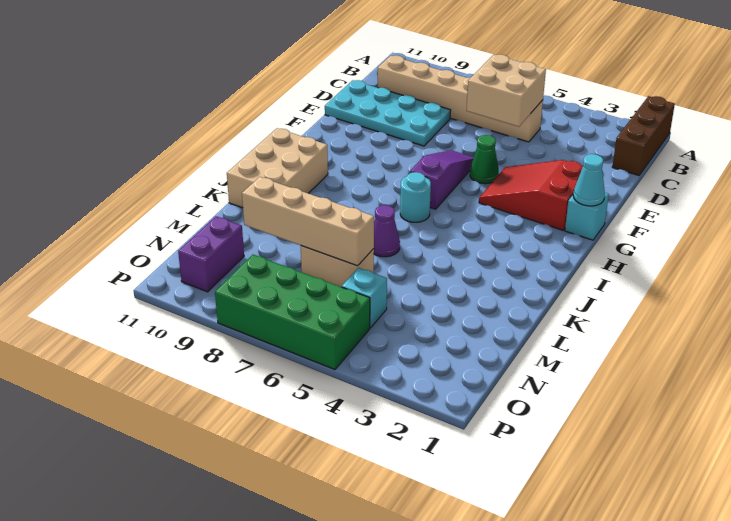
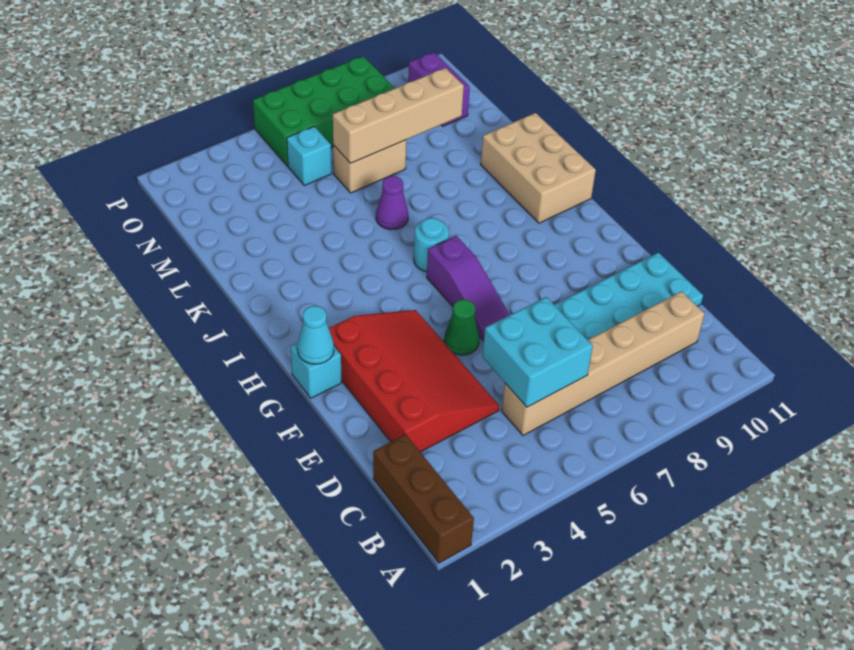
tan brick C5:D6 level 2 -> cyan brick C5:D6 level 2
red slope F2:G4 level 1 top 2 -> red slope D2:G4 level 1 top 2

